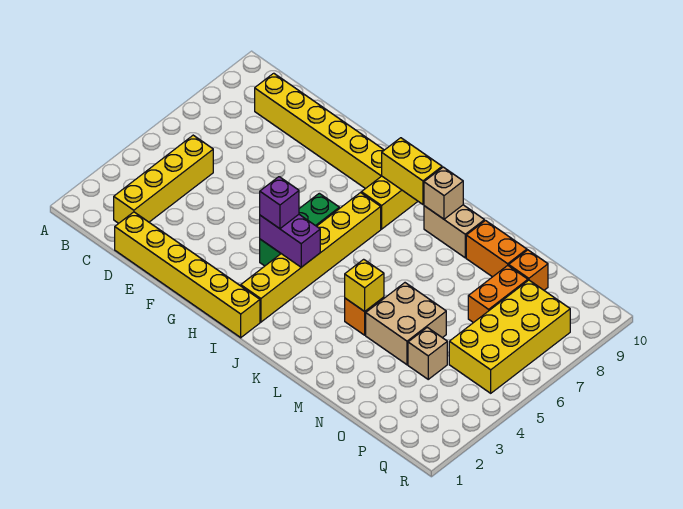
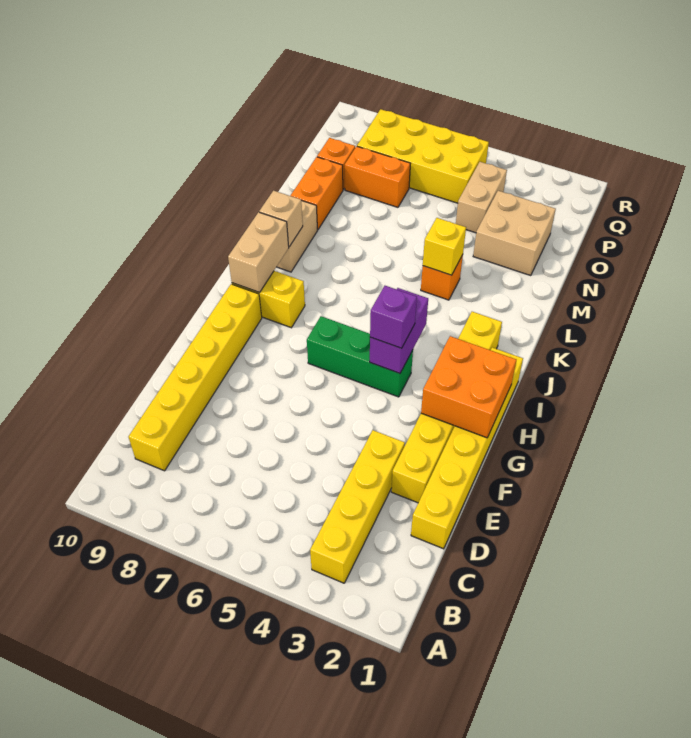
yellow brick C2:C5 level 1 -> yellow brick B3:E3 level 1
none -> orange brick G1:H2 level 2
yellow brick I2:I7 level 1 -> yellow brick E2:J2 level 1
yellow brick I9:J9 level 2 -> tan brick I9:J9 level 2
tan brick M4:N5 level 1 -> tan brick N2:O3 level 1
tan brick O4 level 1 -> tan brick O4:P4 level 1

